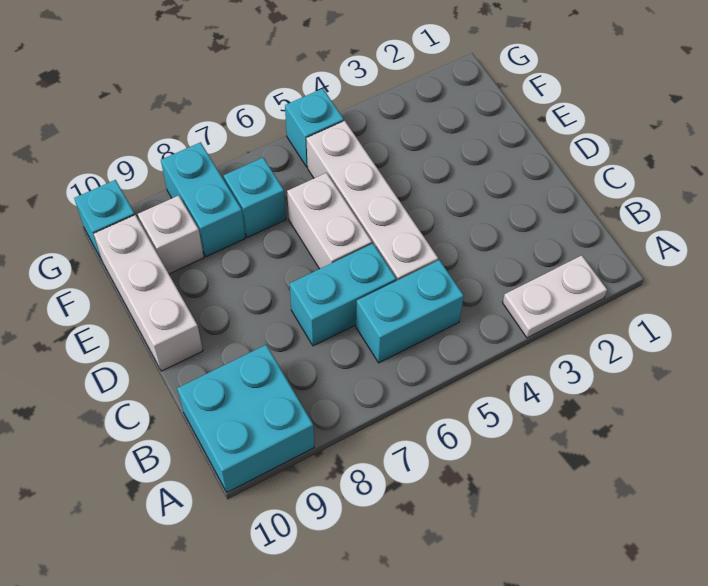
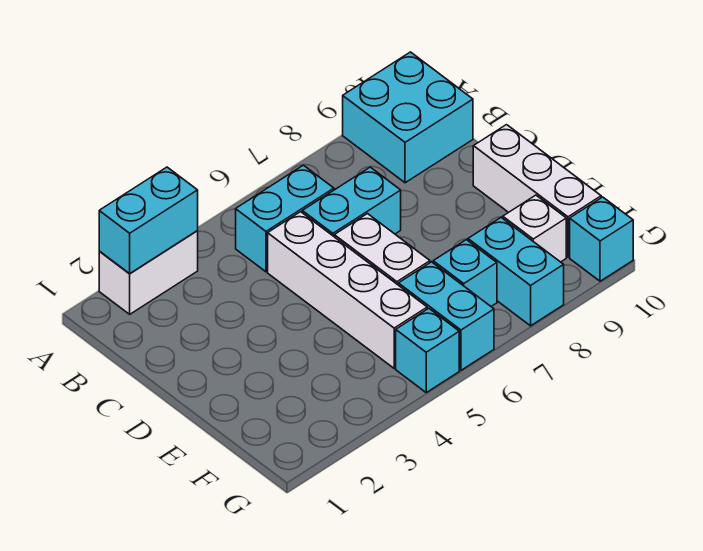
white plate A2:A3 level 1 -> white brick A2:A3 level 1
none -> cyan brick A2:A3 level 2
none -> cyan brick F6:G6 level 1

